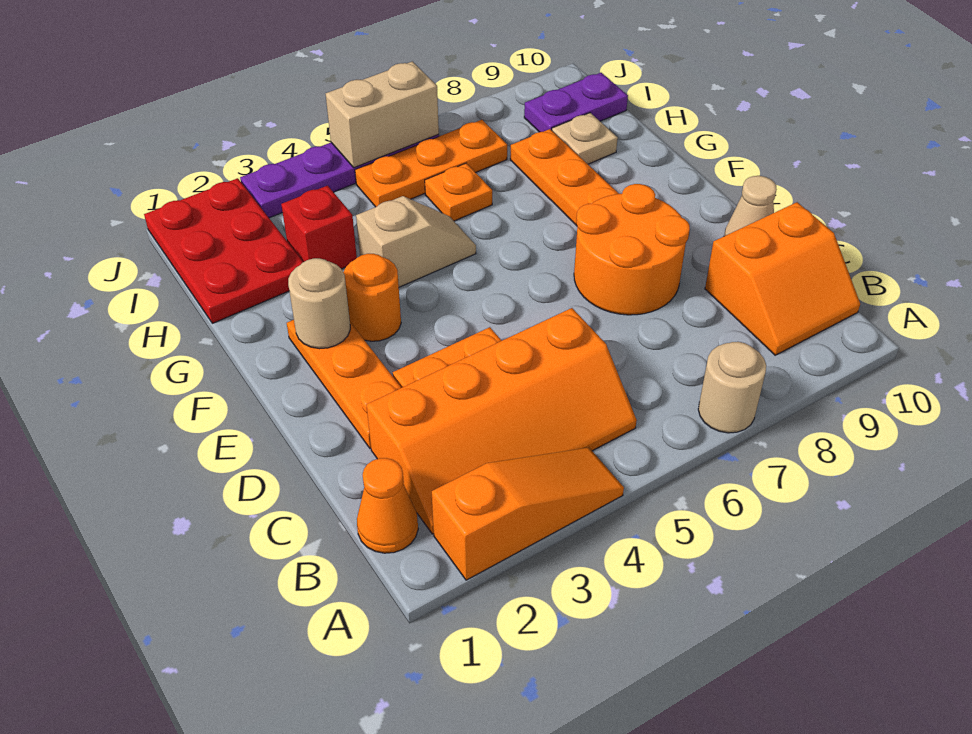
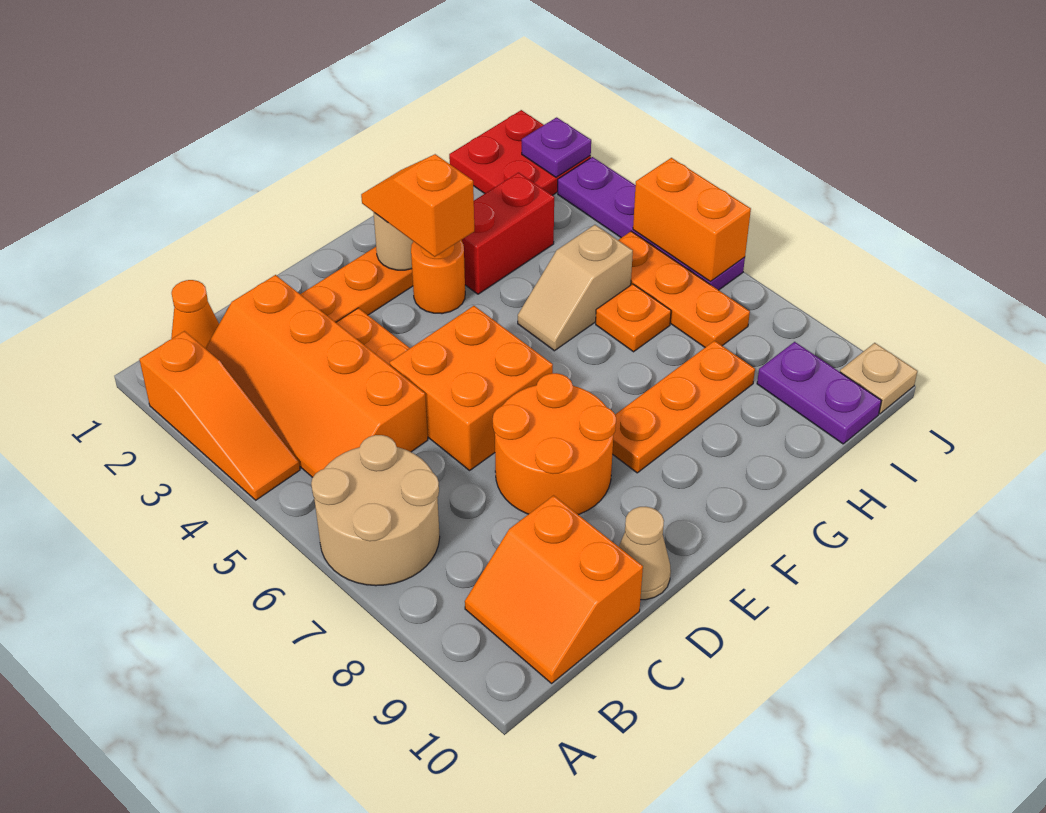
tan round brick A7 level 1 -> tan round brick A6:B7 level 1
none -> orange brick D5:E6 level 1
none -> orange slope F2:F3 level 3 top 3
tan slope G4:G5 level 1 top 4 -> tan slope G5:H5 level 1 top H
red plate H1:J2 level 1 -> red plate I1:J2 level 1
red brick H3 level 1 -> red brick G3:H3 level 1
tan plate H9 level 1 -> tan plate J10 level 1
none -> purple plate J2 level 2
tan brick J5:J6 level 2 -> orange brick J5:J6 level 2

